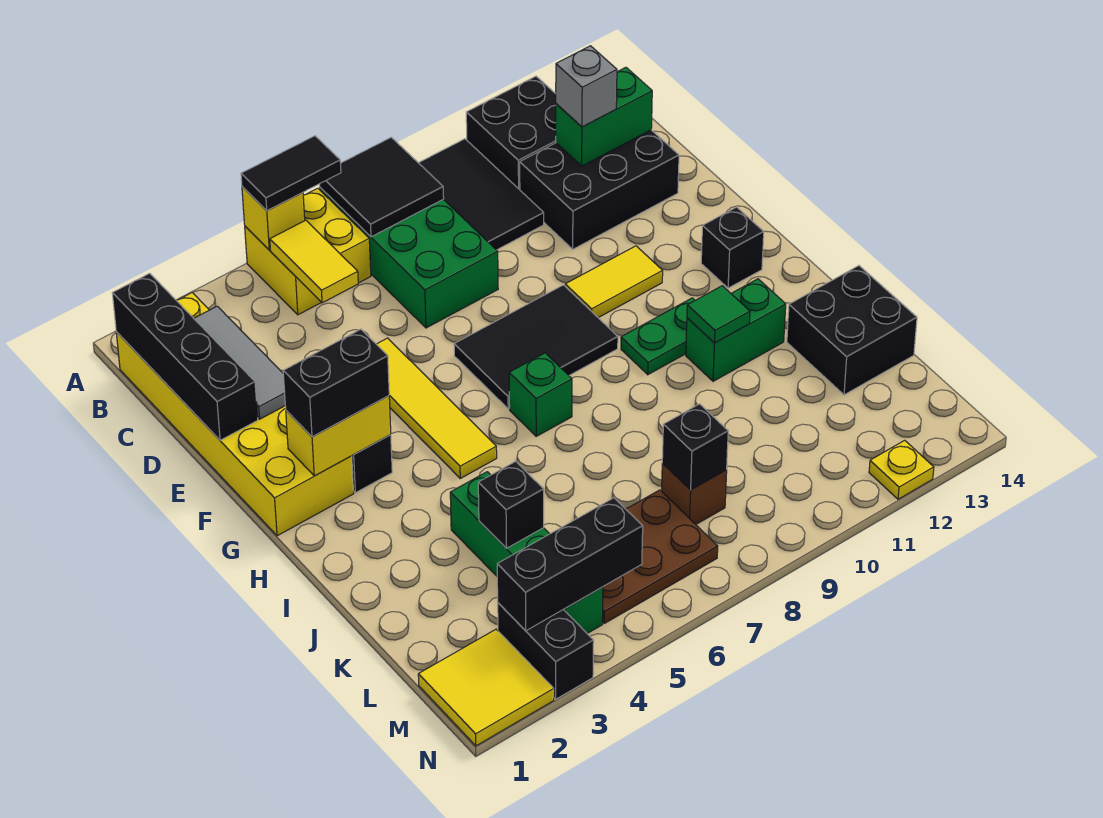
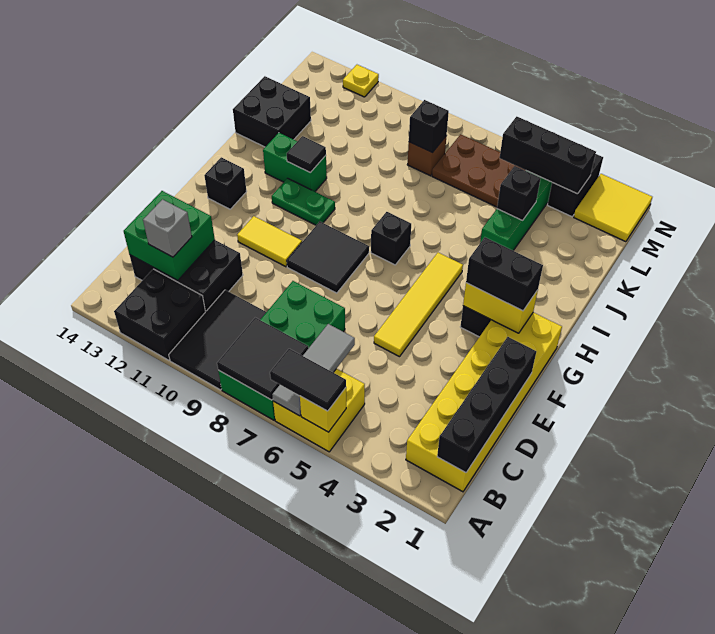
yellow tile B5:C5 level 2 -> none
grey tile C2:E2 level 2 -> grey tile A6:C6 level 2
green brick C12:C13 level 2 -> green brick C12:D13 level 2
black tile F7:G9 level 1 -> black tile F8:G9 level 1
green brick H7 level 1 -> black brick H7 level 1
green tile I11 level 2 -> black tile I11 level 2

